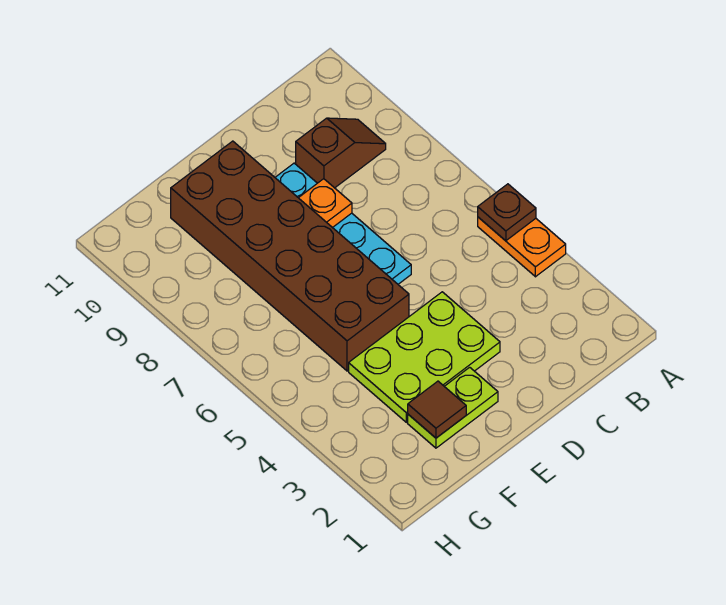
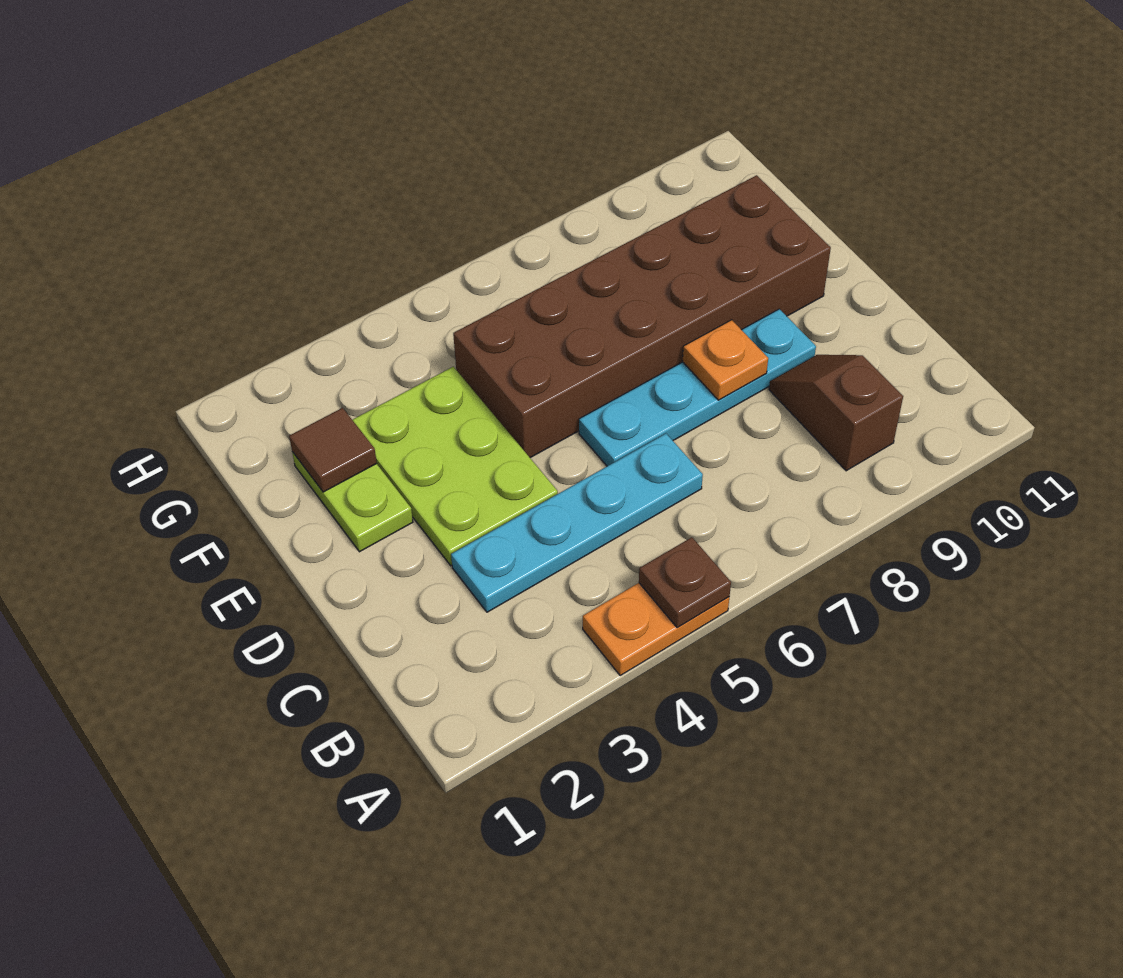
brown slope B9:C9 level 1 top C -> brown slope B9:C9 level 1 top B
none -> cyan plate C3:C6 level 1

